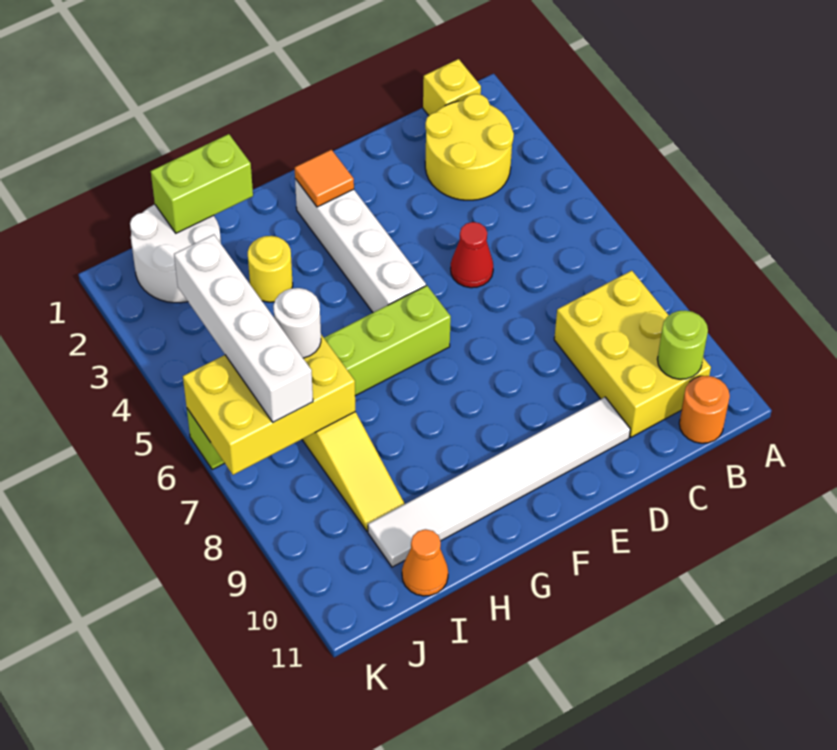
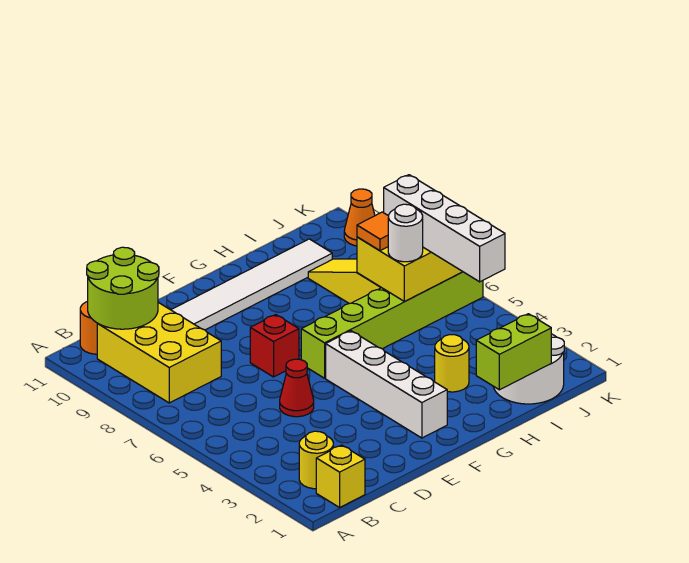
yellow round brick B2:C3 level 1 -> yellow round brick B2 level 1
lime round brick B10 level 2 -> lime round brick B10:C11 level 2
none -> red brick E7 level 1
orange tile F2 level 2 -> orange tile I7 level 3
orange cone I11 level 1 -> orange cone K10 level 1

